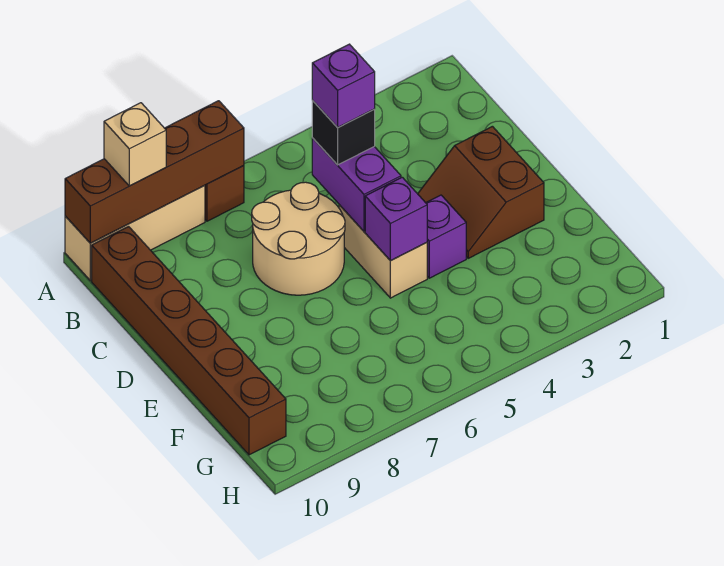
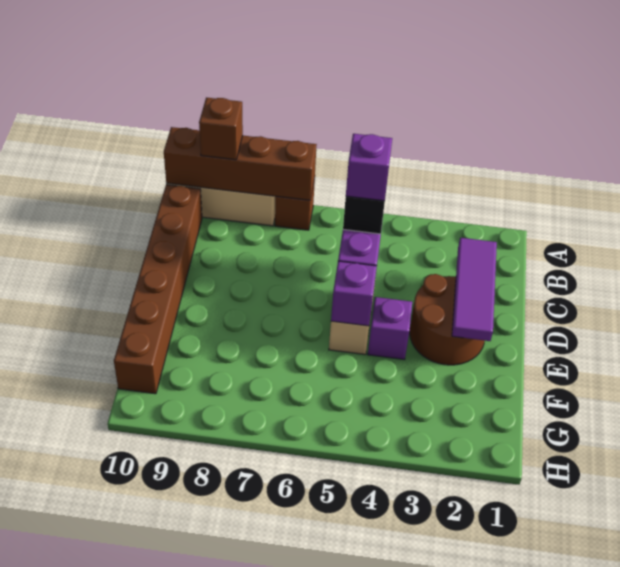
tan brick A9 level 3 -> brown brick A9 level 3
none -> purple tile C2:E2 level 2
tan round brick C6:D7 level 1 -> none
brown slope D2:E3 level 1 top 2 -> brown round brick D2:E3 level 1

